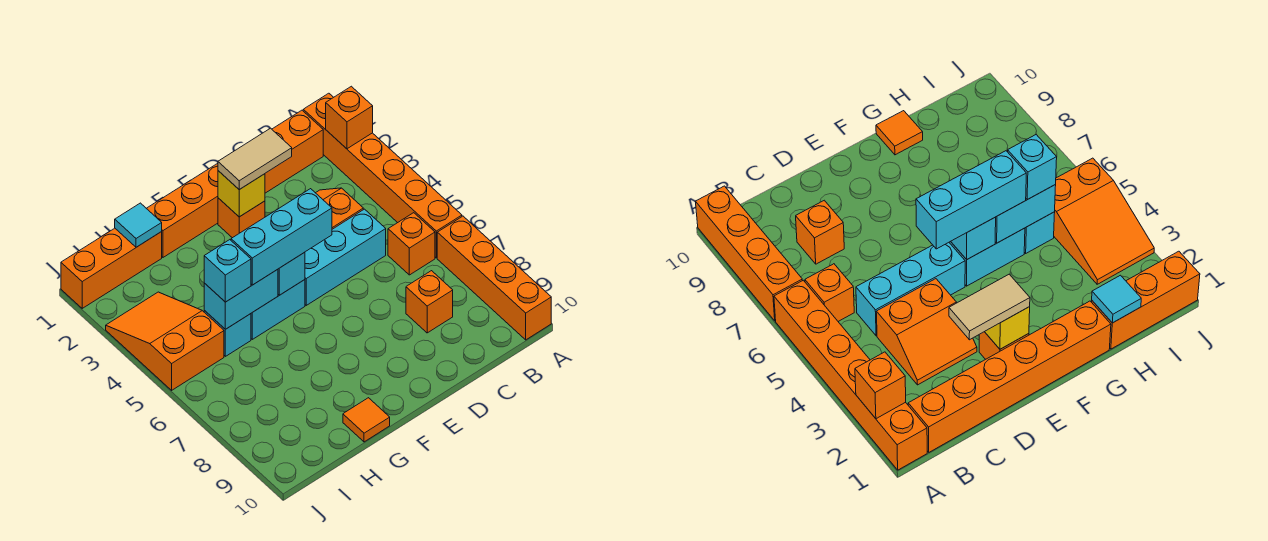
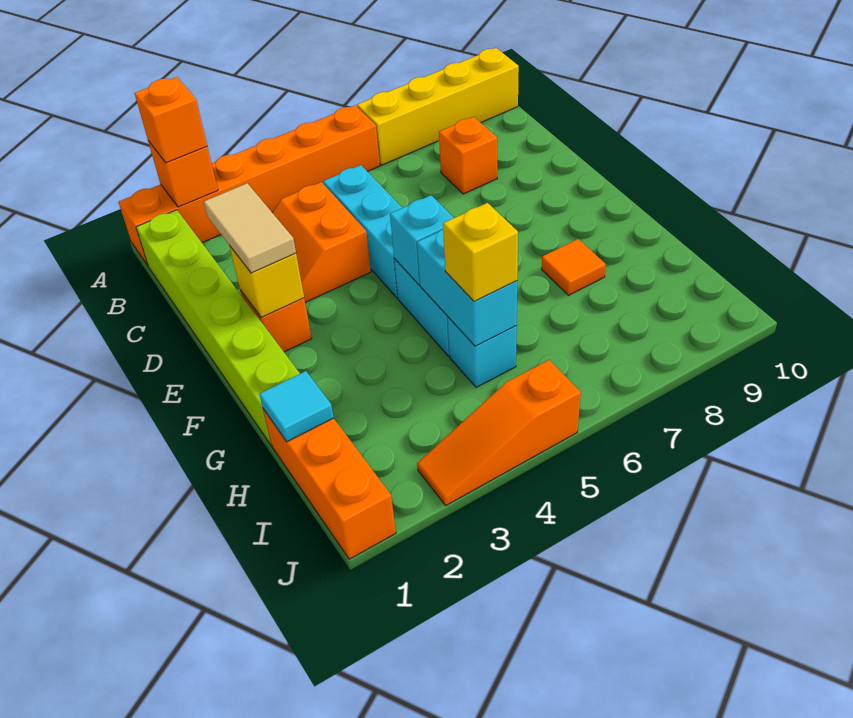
orange brick A7:A10 level 1 -> yellow brick A7:A10 level 1
orange brick B1:G1 level 1 -> lime brick B1:G1 level 1
orange brick B6 level 1 -> orange brick A2 level 3
cyan brick E5:G5 level 3 -> none
orange tile G10 level 1 -> orange tile G8 level 1
cyan brick H5 level 3 -> yellow brick H5 level 3
orange slope I3:J5 level 1 top 5 -> orange slope J3:J5 level 1 top 5

